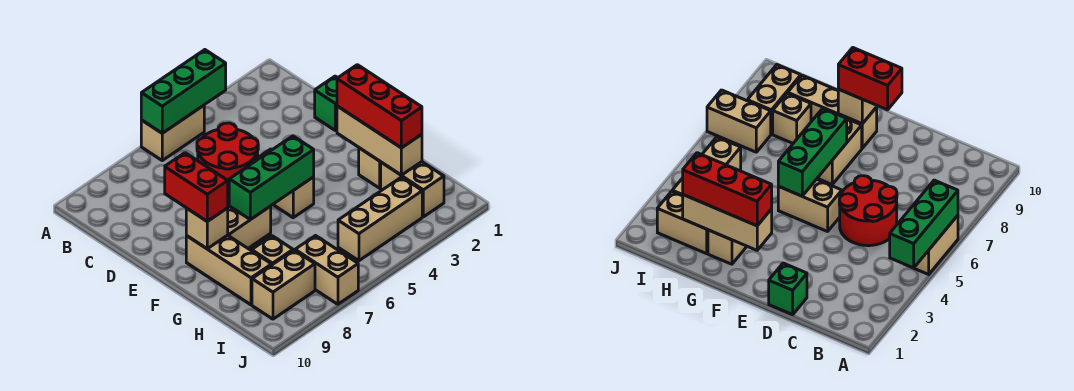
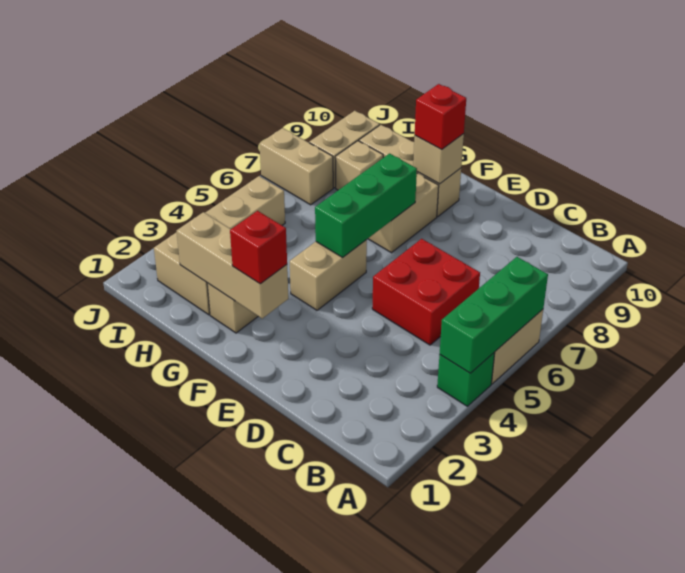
red round brick C5:D6 level 1 -> red brick C5:D6 level 1
green brick D1 level 1 -> green brick A4 level 1
tan brick E5:F5 level 1 -> tan brick F4:F5 level 1
red brick E9:F9 level 3 -> red brick F9 level 3
red brick F2:H2 level 3 -> red brick F2 level 3

